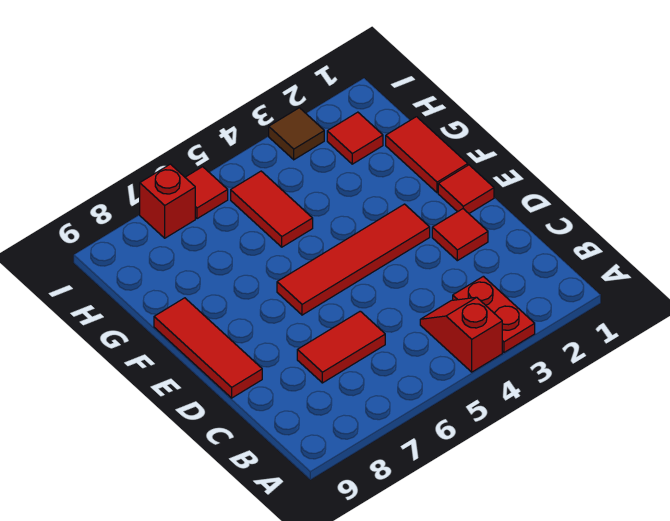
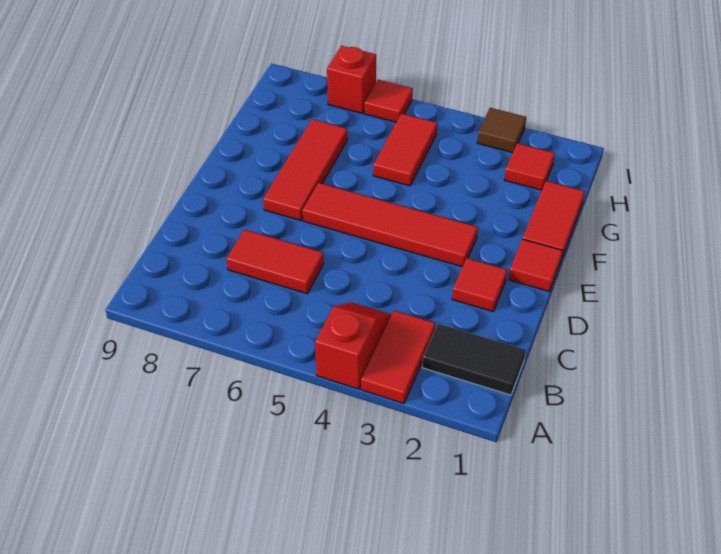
red plate A3:B3 level 1 -> red tile A3:B3 level 1
none -> black tile B1:B2 level 1
red tile D9:F9 level 1 -> red tile E7:G7 level 1

